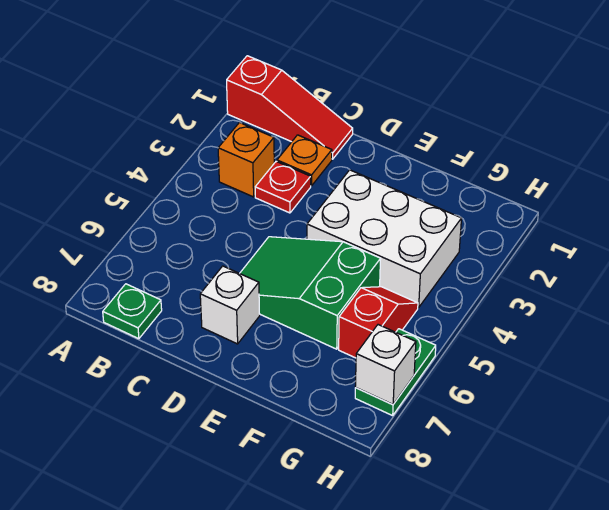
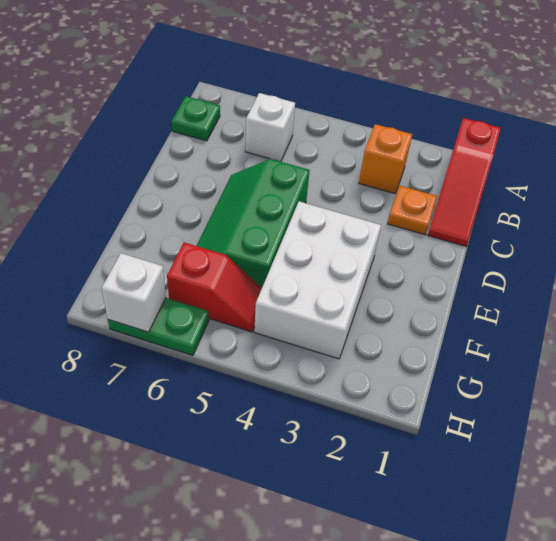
red plate C3 level 1 -> none
green slope D5:F6 level 1 top F -> green slope D5:F6 level 1 top 5
white brick D7 level 1 -> white brick B6 level 1

